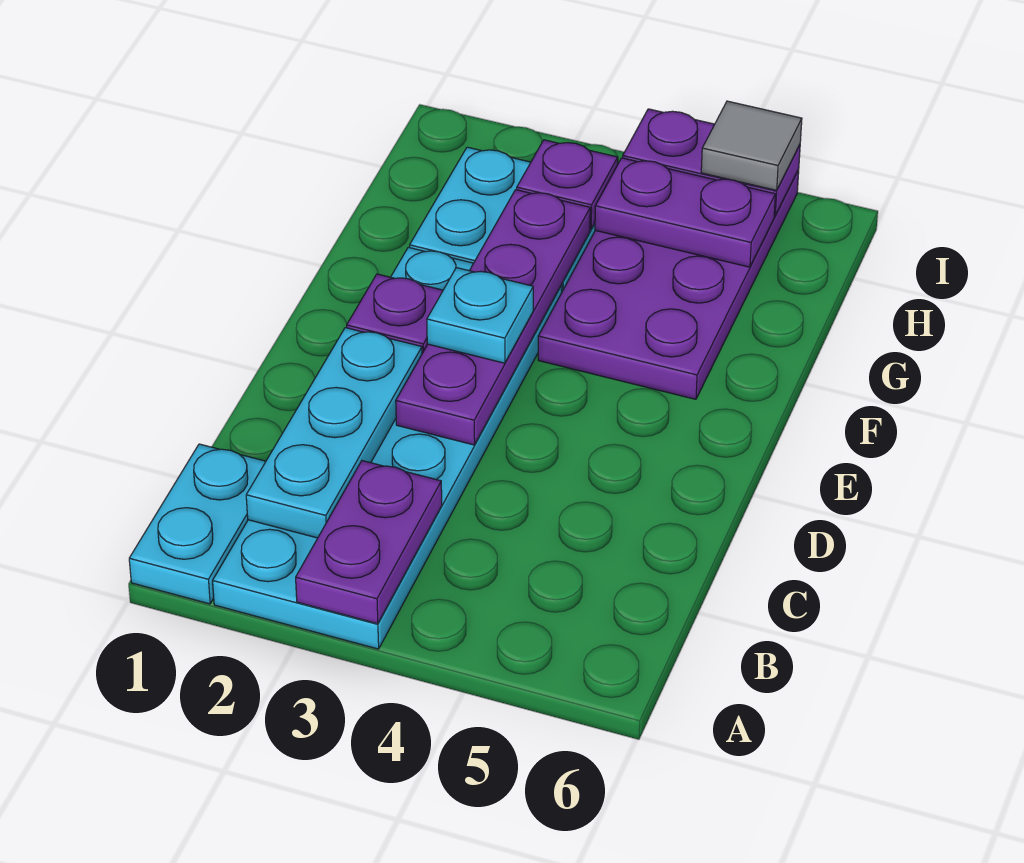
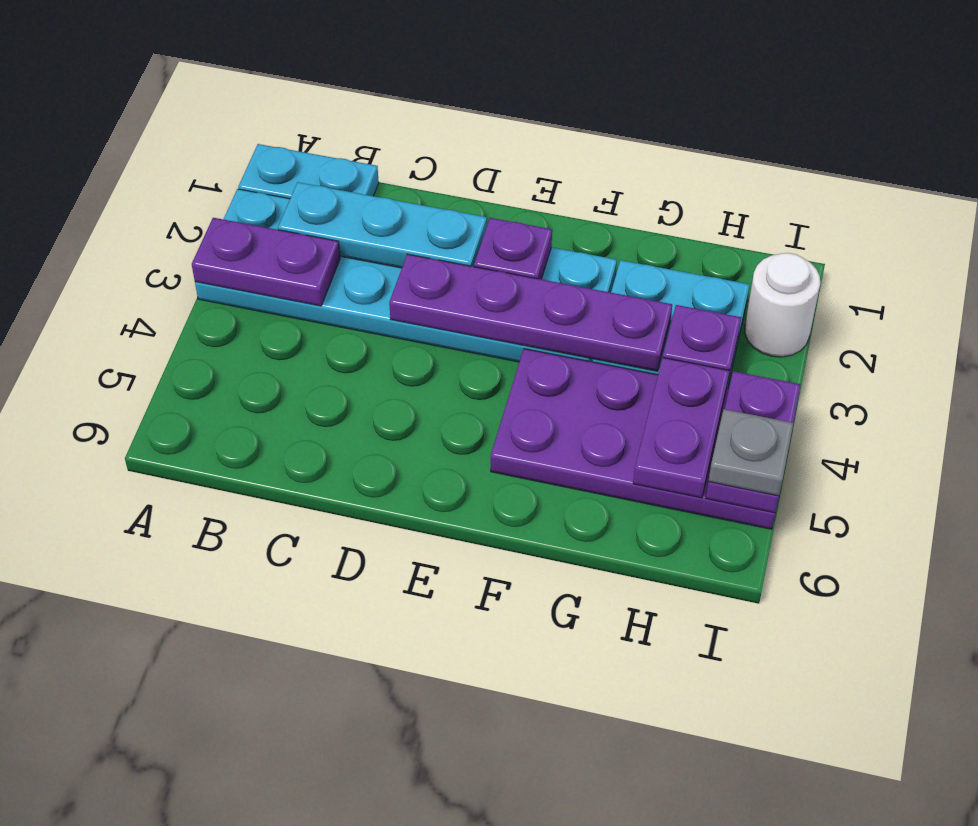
cyan plate E3 level 3 -> none
none -> white round brick I2 level 1
grey tile I5 level 3 -> grey plate I5 level 3

